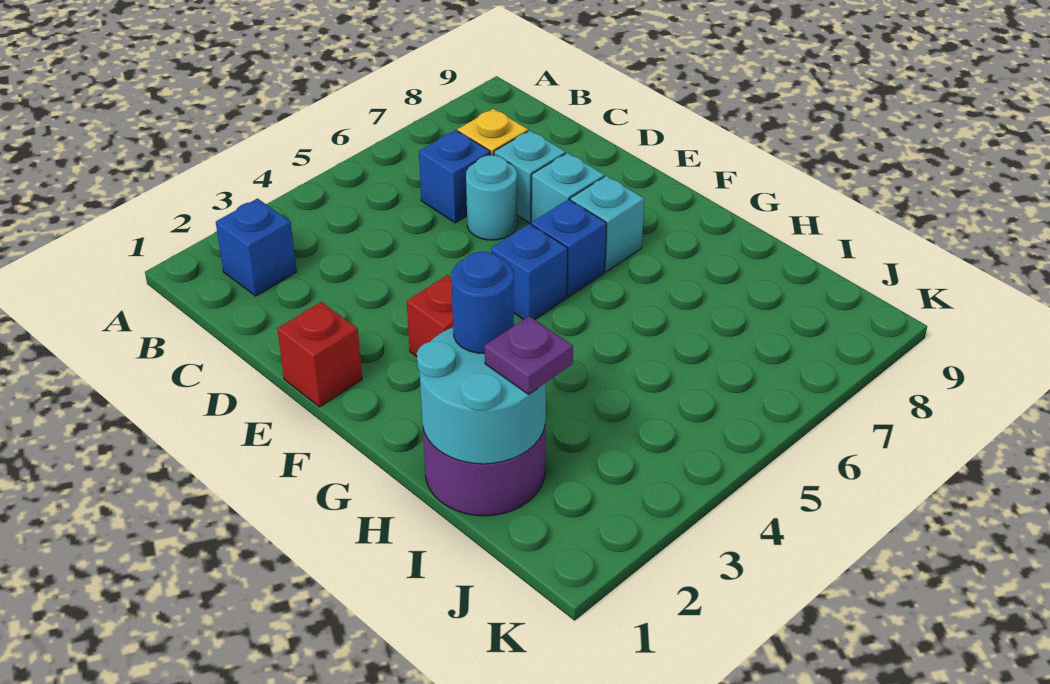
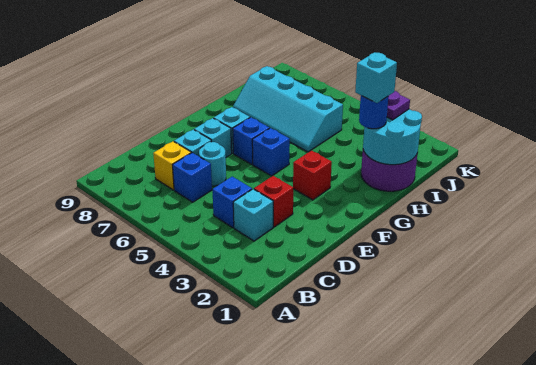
blue brick B2 level 1 -> blue brick C4 level 1
none -> cyan brick C3 level 1
red brick E1 level 1 -> red brick D3 level 1
none -> cyan brick H2 level 4
none -> cyan slope H5:I8 level 1 top I

